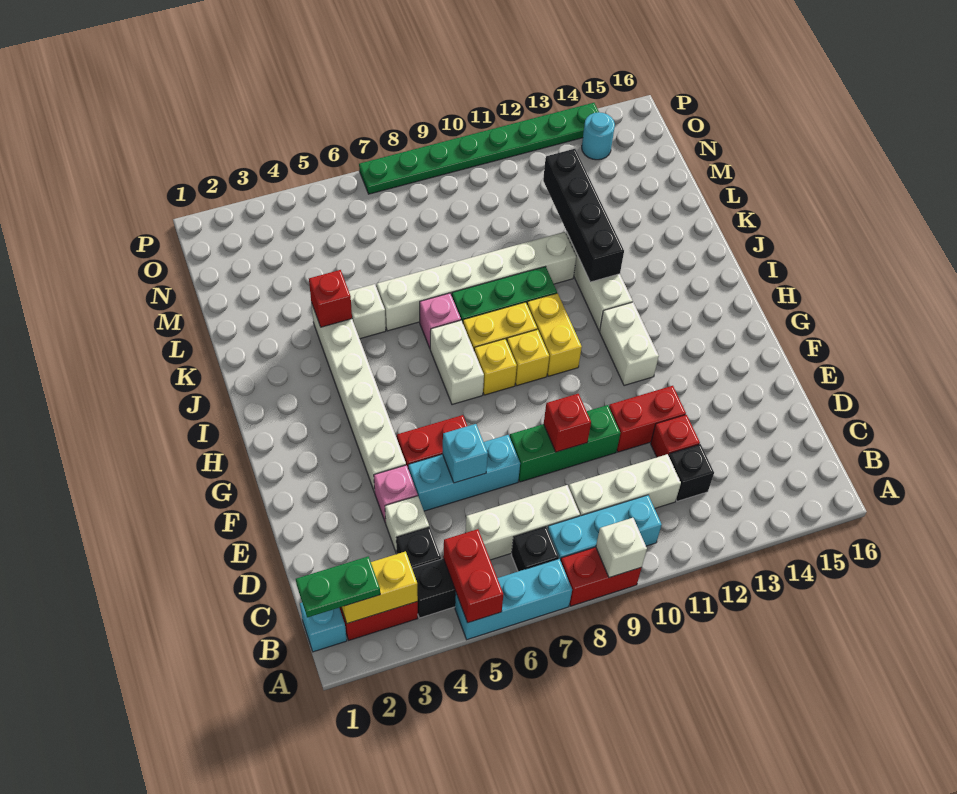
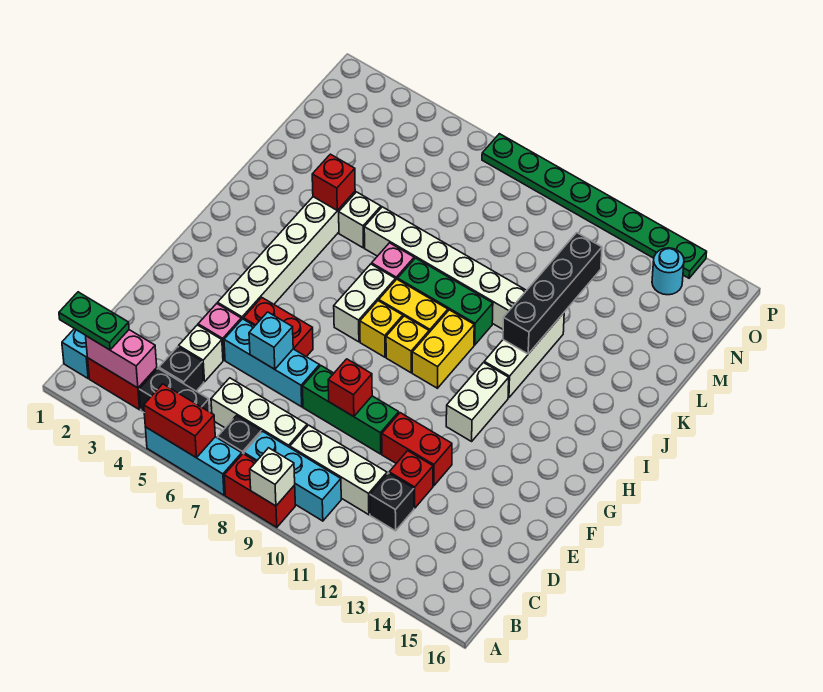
red brick A5:B5 level 2 -> red brick A5:A6 level 2
yellow brick B2:B3 level 2 -> pink brick B2:B3 level 2

